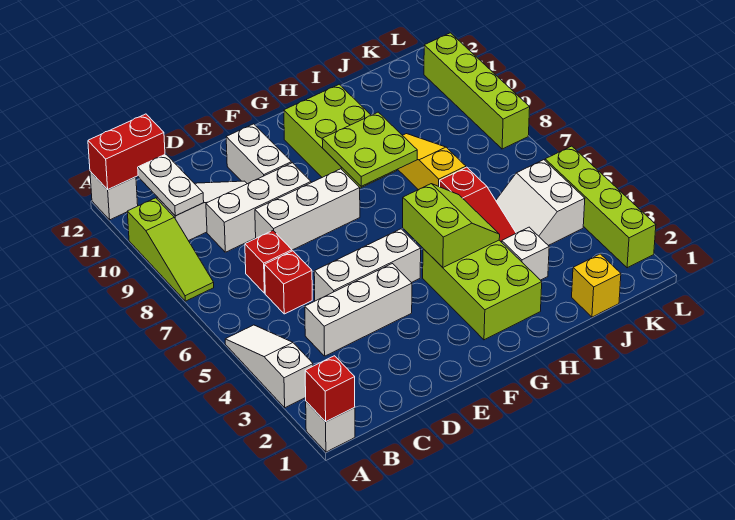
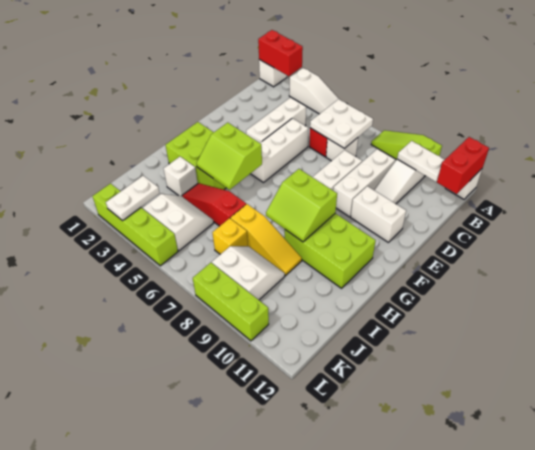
red brick A1 level 2 -> red brick A1:A2 level 2
none -> white plate B6:C7 level 2
red brick C7 level 1 -> white brick C7 level 1
lime plate G8:H9 level 2 -> lime slope G8:H9 level 2 top G
yellow brick J1 level 1 -> yellow brick J7 level 1
none -> white slope J8:K9 level 1 top K
none -> white plate K3:L3 level 2
lime brick L8:L11 level 1 -> lime brick L8:L10 level 1

